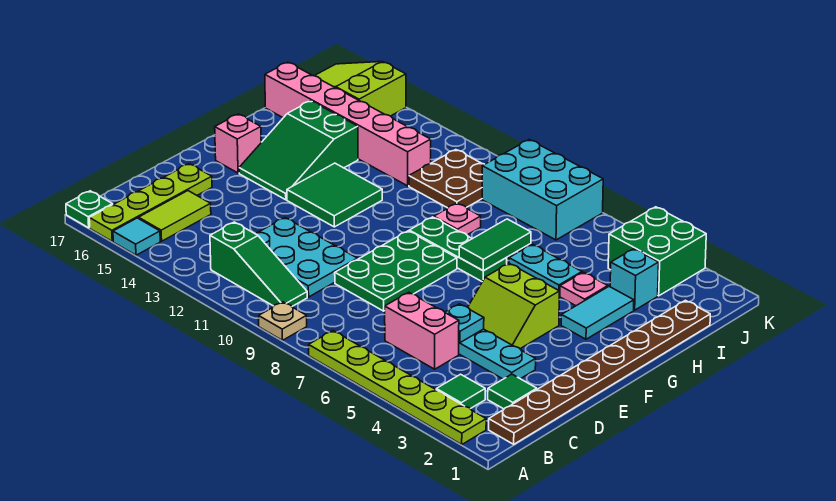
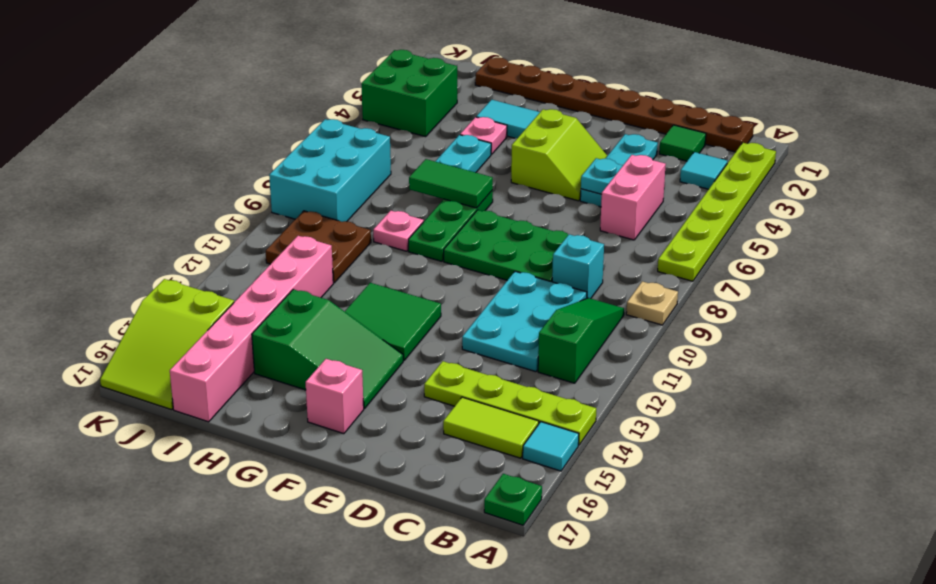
lime plate A16:D16 level 1 -> lime plate A14:D14 level 1
green tile B3 level 1 -> cyan tile B3 level 1
cyan brick I3 level 1 -> cyan brick C9 level 1

